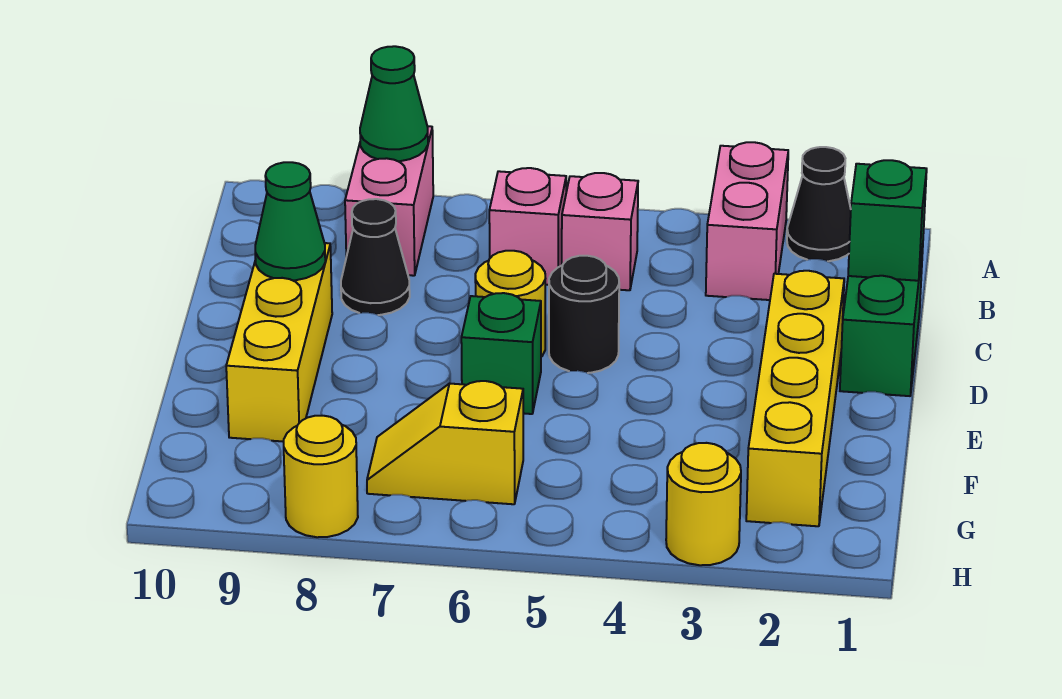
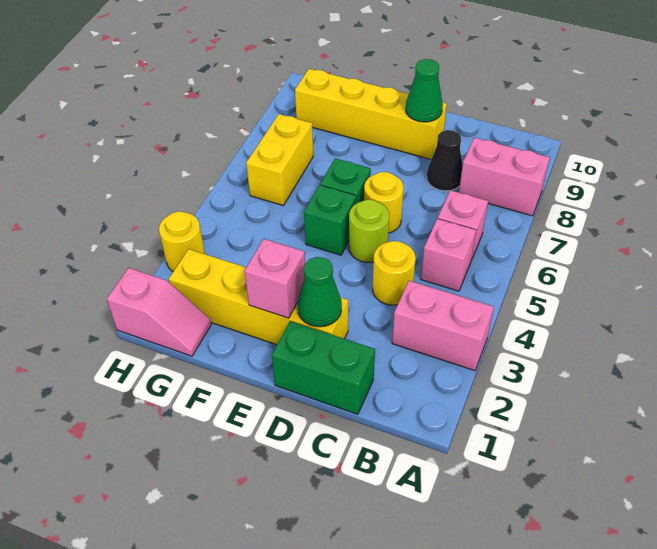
black cone A2 level 1 -> none
green cone A8 level 2 -> green cone D2 level 2
green brick C1 level 2 -> green brick E5 level 1
black round brick D5 level 1 -> lime round brick D5 level 1
yellow brick D9:F9 level 1 -> yellow brick D9:G9 level 1
none -> pink brick E2 level 2
none -> pink slope G1:H1 level 1 top H
yellow slope G6:G7 level 1 top 6 -> yellow brick G6:G7 level 1
yellow round brick H8 level 1 -> yellow round brick C4 level 1

